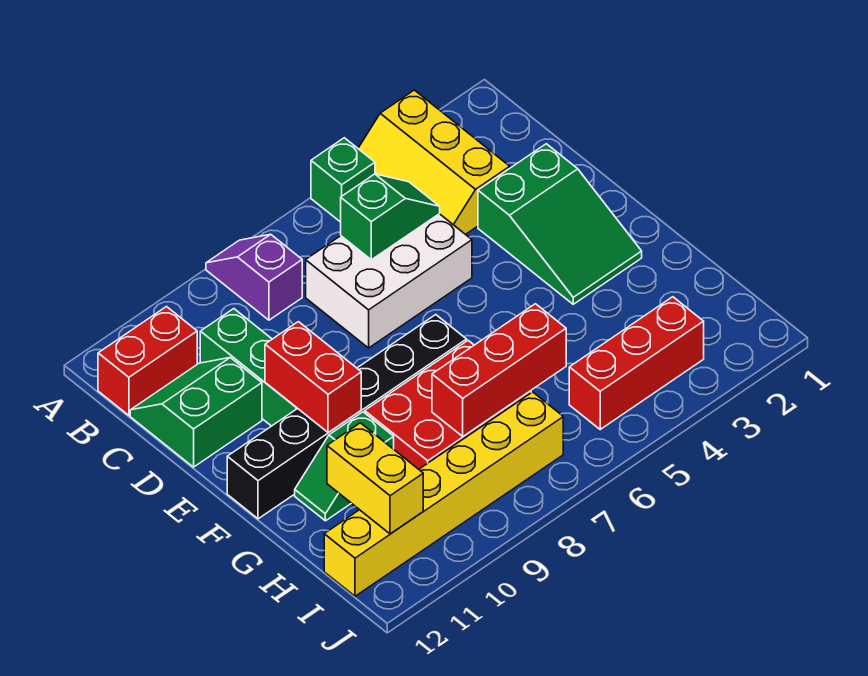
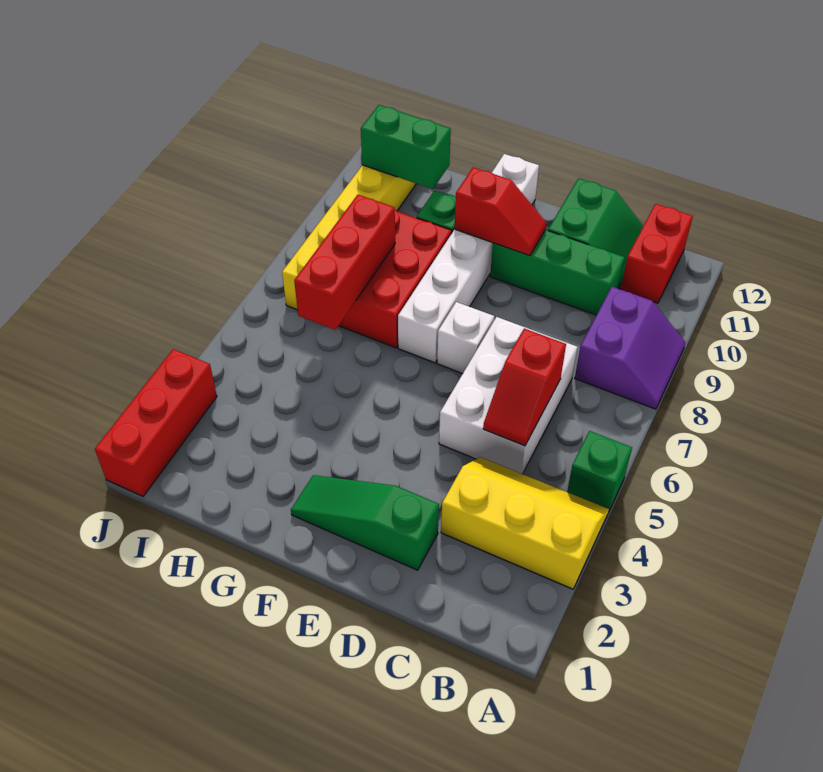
purple slope A8:B8 level 1 top B -> purple slope A8:B9 level 1 top B
green slope C5:C6 level 2 top 6 -> red slope C5:C6 level 2 top 6
green slope D2:F3 level 1 top D -> green slope D2:F2 level 1 top D
none -> white brick E7 level 1
red brick E10:F10 level 2 -> red slope E10:F10 level 2 top F
black brick F7:F12 level 1 -> white brick F7:F12 level 1
yellow brick H11:I11 level 2 -> green brick H11:I11 level 2
red brick I3:I5 level 1 -> red brick J1:J3 level 1

